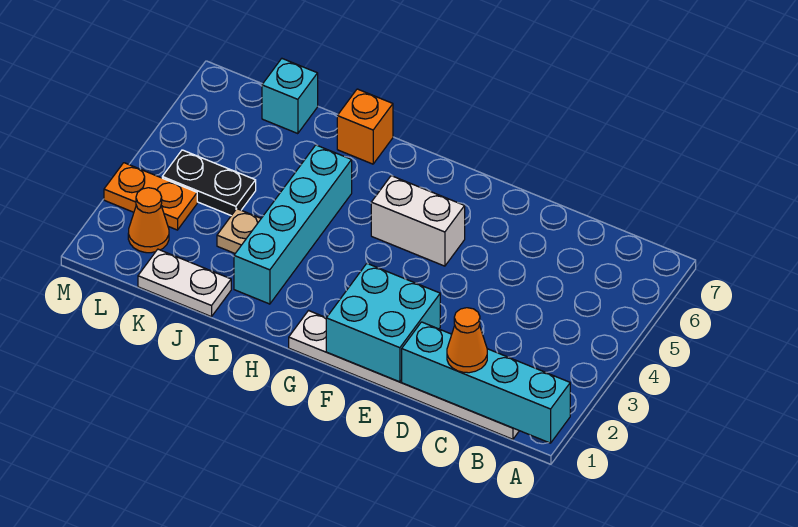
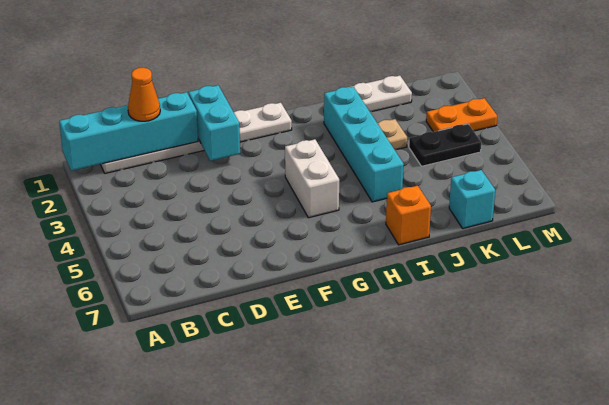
cyan brick E1:F2 level 2 -> cyan brick E1:E2 level 2
white brick F5:G5 level 1 -> white brick G4:G5 level 1
orange cone L2 level 1 -> none

